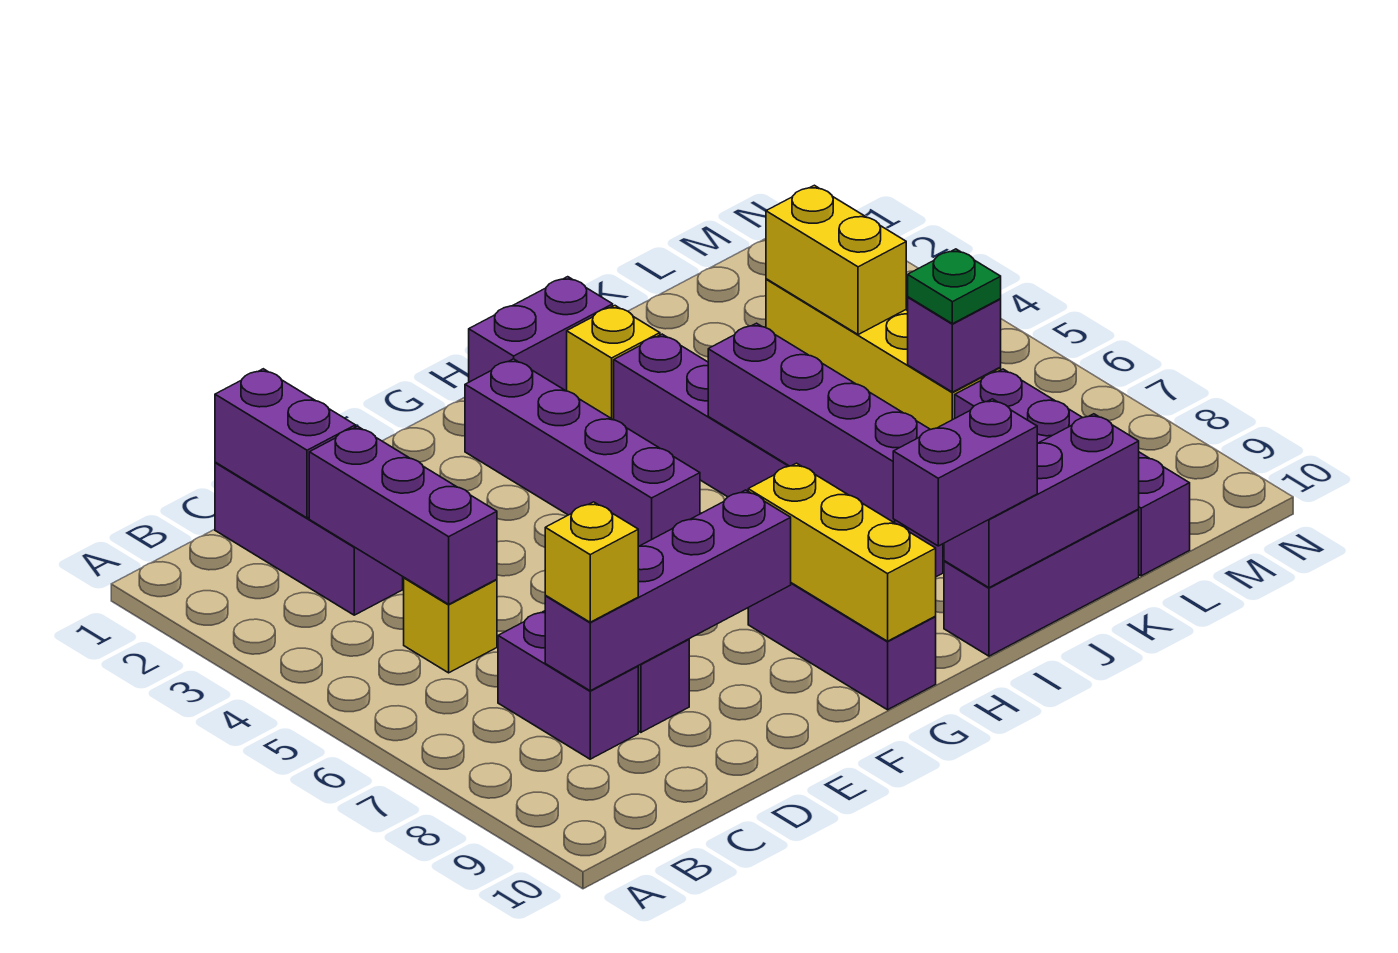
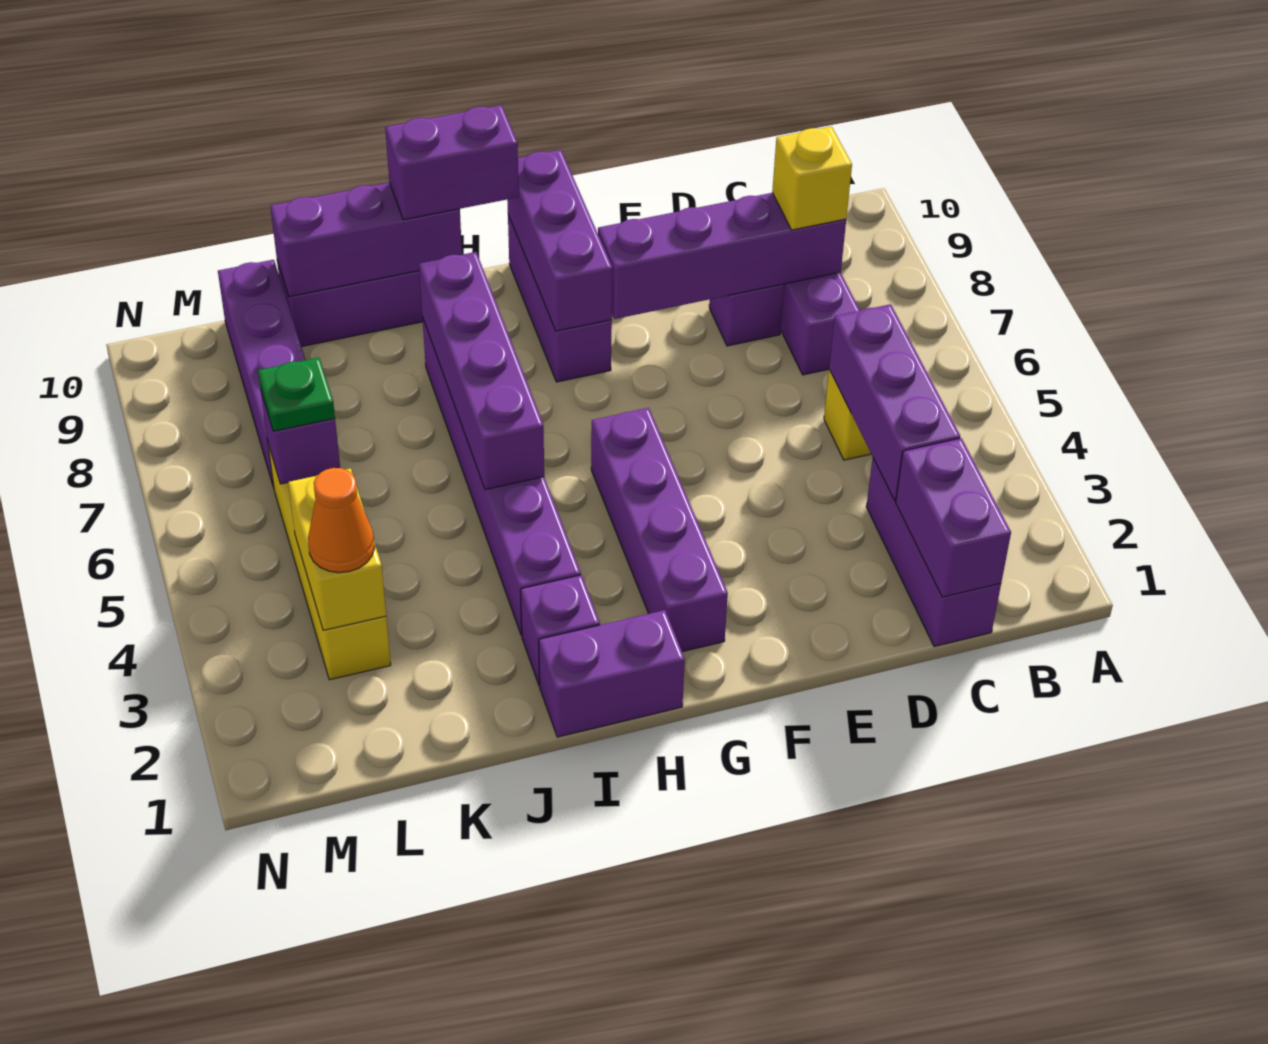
yellow brick G8:G10 level 2 -> purple brick G8:G10 level 2
yellow brick I2 level 1 -> purple brick I2 level 1
none -> orange cone L3 level 3

